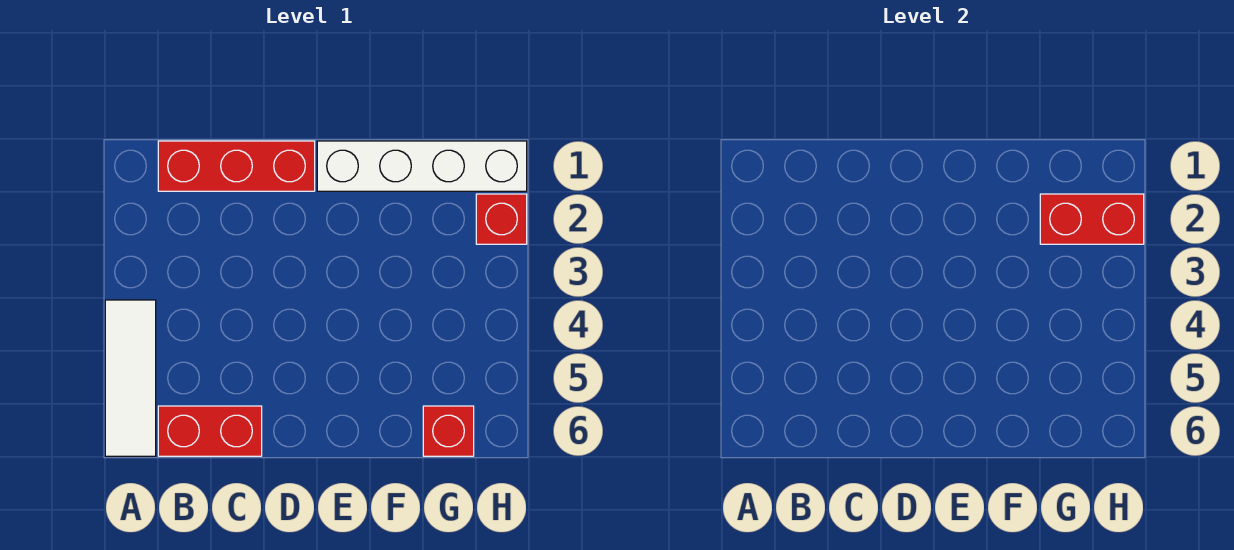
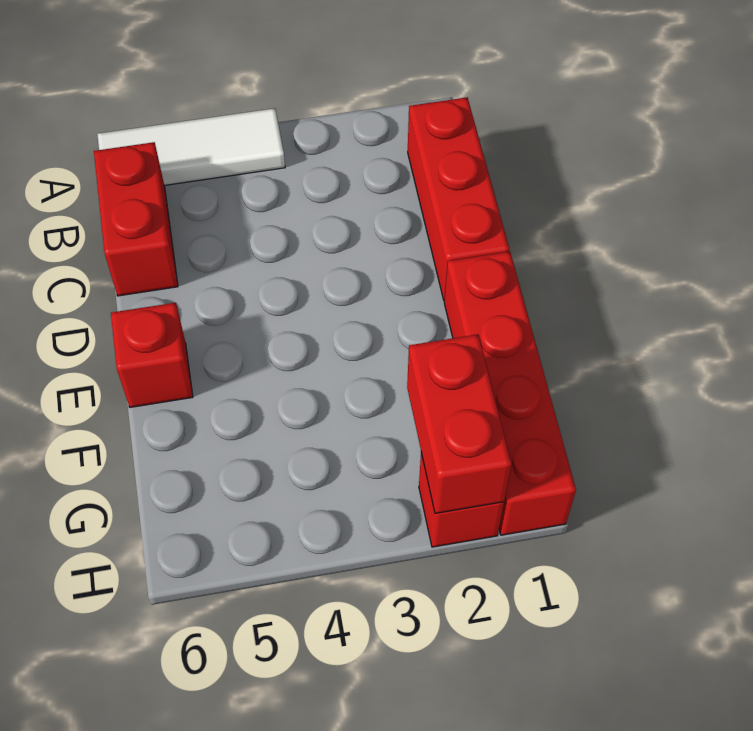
white brick E1:H1 level 1 -> red brick E1:H1 level 1
red brick G6 level 1 -> red brick E6 level 1

